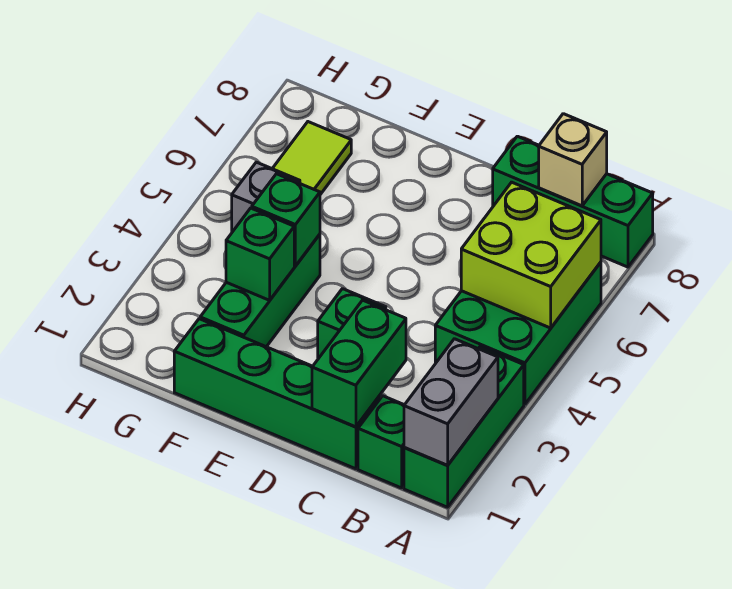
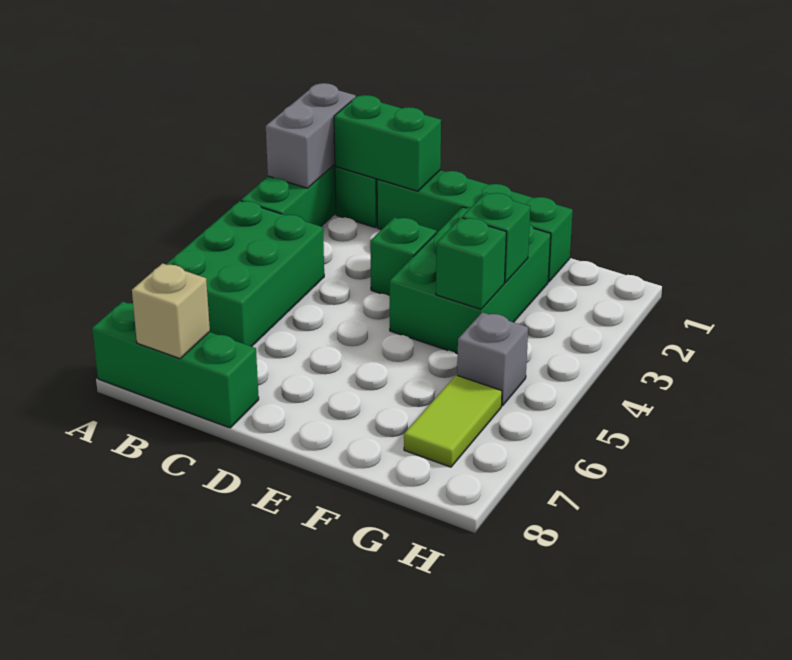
lime brick A5:B6 level 2 -> none
green brick C1:C2 level 2 -> green brick B1:C1 level 2
green brick F2:F4 level 1 -> green brick E2:F4 level 1

